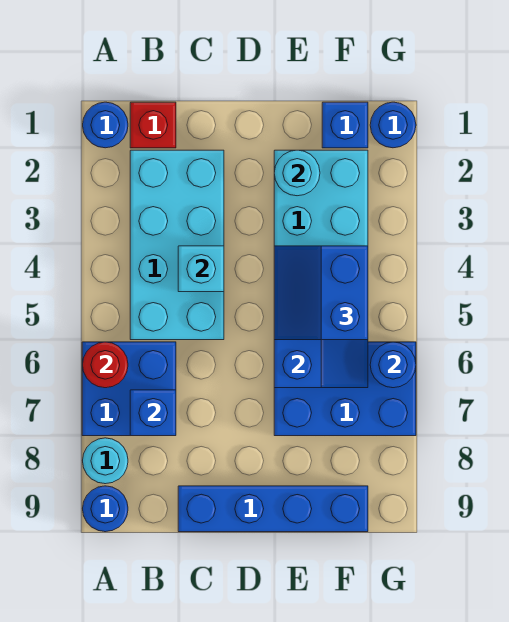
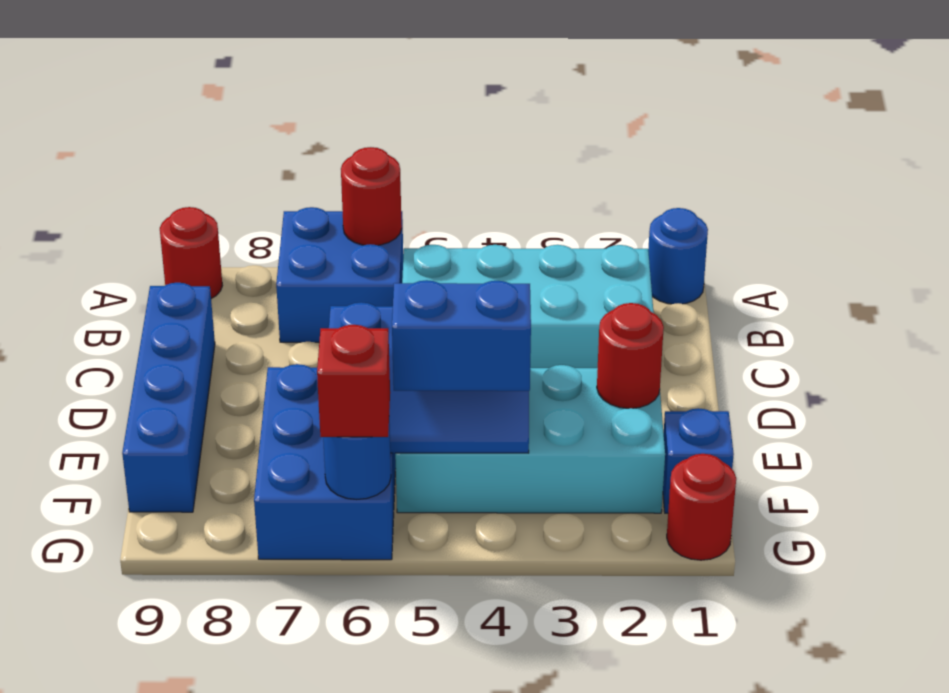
cyan round brick A8 level 1 -> none
blue round brick A9 level 1 -> red round brick A9 level 1
red brick B1 level 1 -> red brick G6 level 3
blue brick B7 level 2 -> none
cyan brick C4 level 2 -> none
cyan round brick E2 level 2 -> red round brick E2 level 2
blue round brick G1 level 1 -> red round brick G1 level 1

